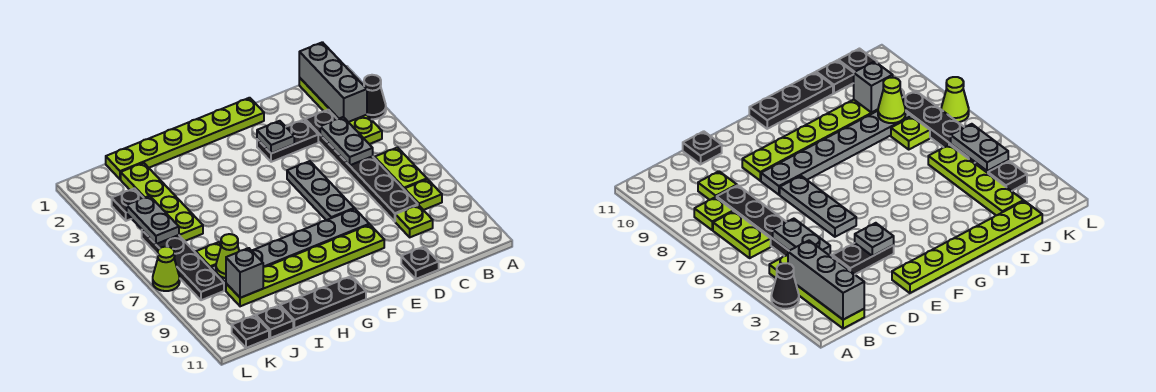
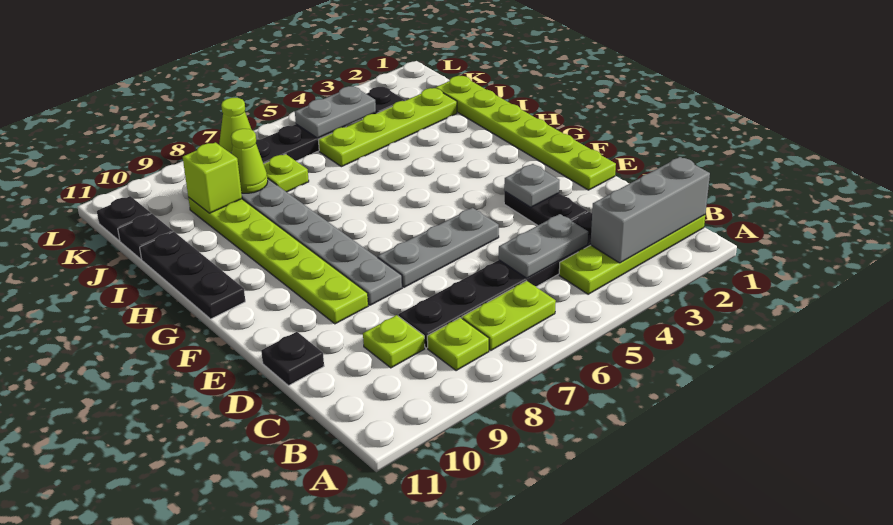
black cone A3 level 1 -> none
grey brick J9 level 2 -> lime brick J9 level 2

